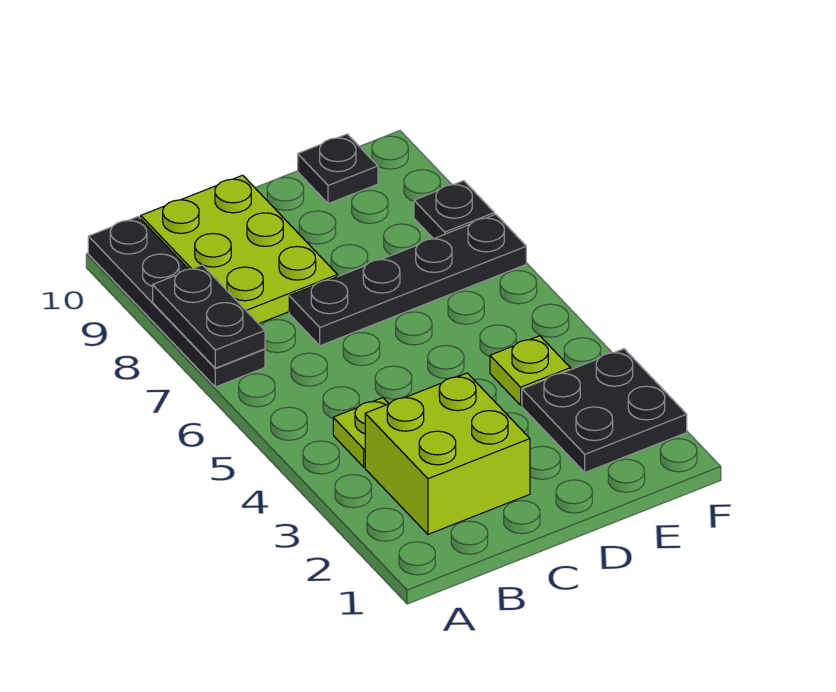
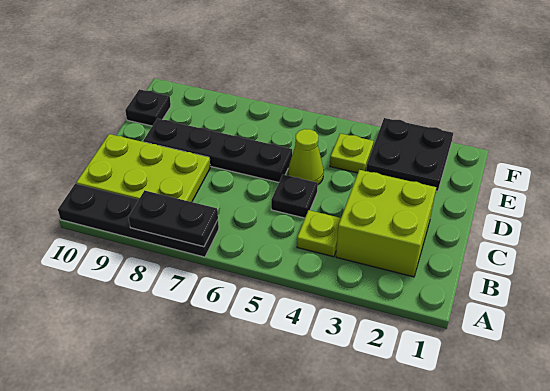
black plate C7:F7 level 1 -> black plate D6:D9 level 1
none -> lime cone D5 level 1
black plate F8 level 1 -> black plate C5 level 1

